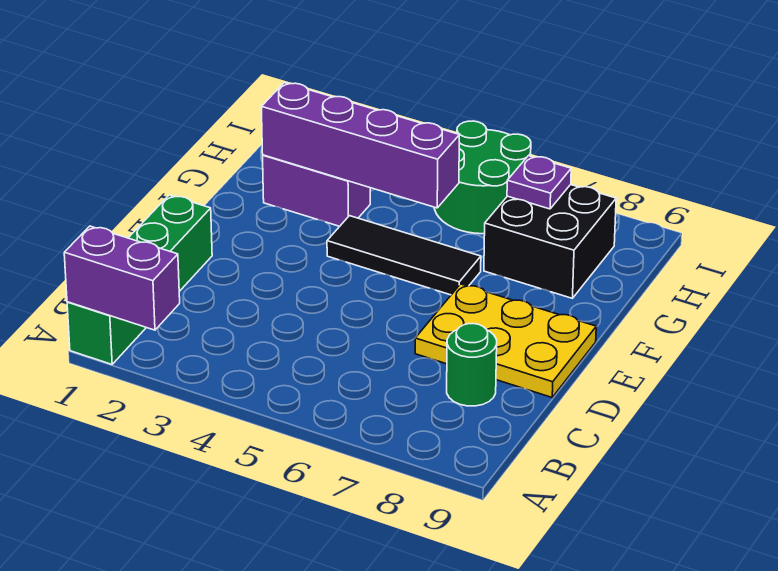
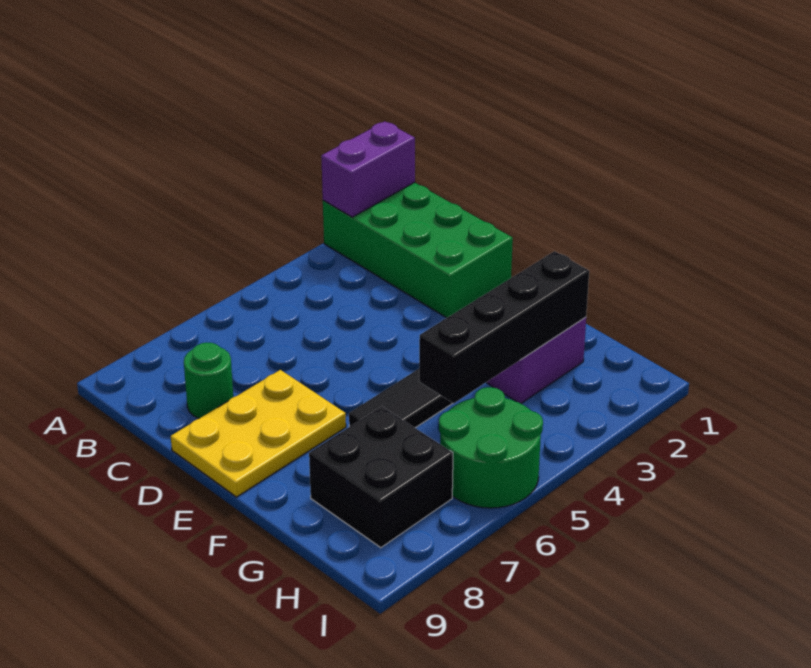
green brick A1:D1 level 1 -> green brick A1:D2 level 1
purple brick G2:G5 level 2 -> black brick G2:G5 level 2
purple plate H7 level 2 -> none

